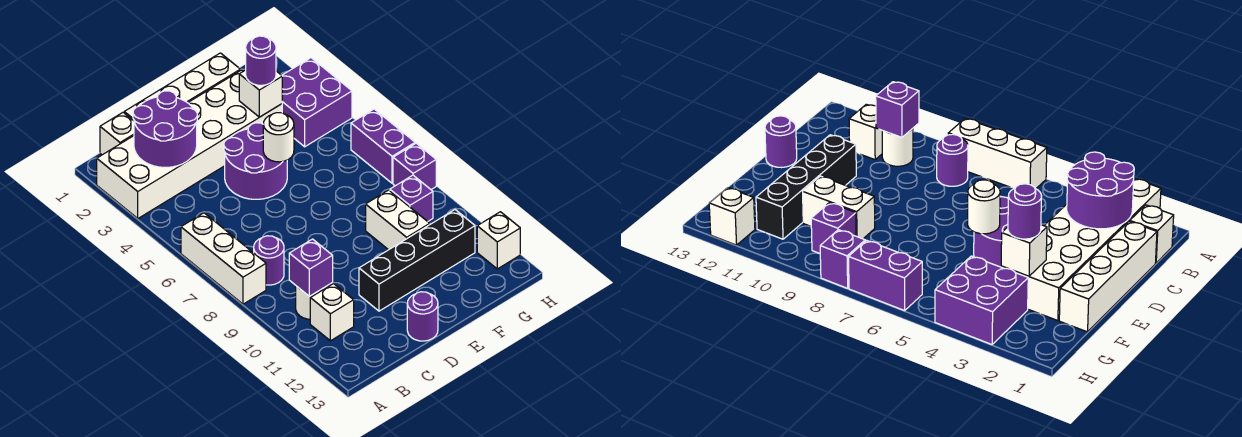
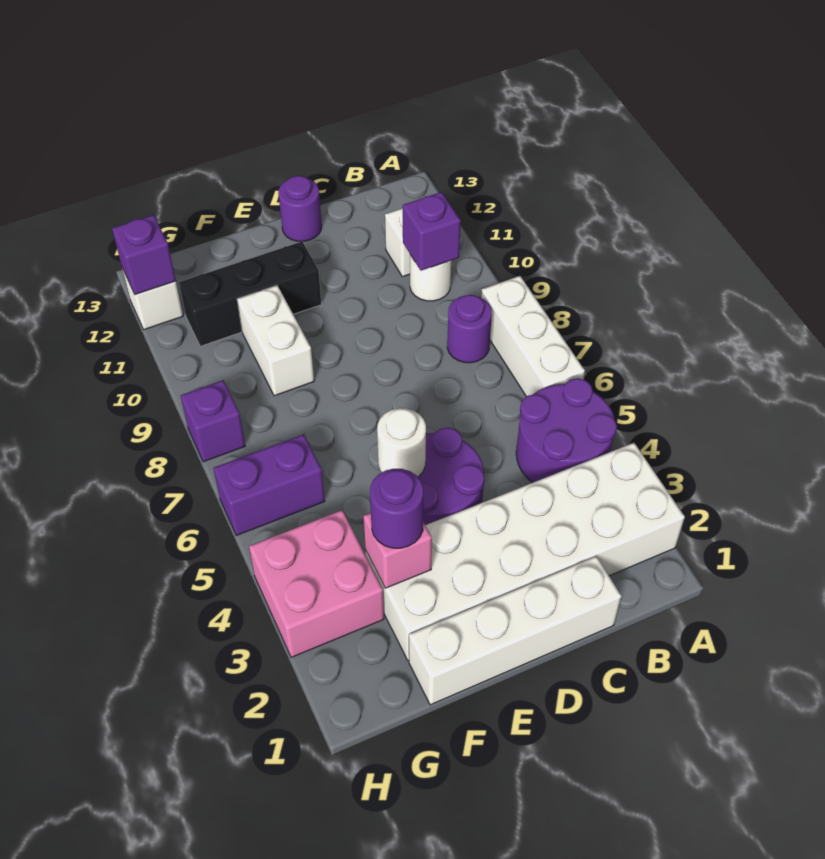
white brick B1 level 1 -> none
purple round brick B2:C3 level 2 -> purple round brick A4:B5 level 1
black brick D11:G11 level 1 -> black brick E11:G11 level 1
white brick F3 level 2 -> pink brick F3 level 2
purple brick G3:H4 level 1 -> pink brick G3:H4 level 1
purple brick G9 level 1 -> purple brick H12 level 2
purple brick H6:H7 level 1 -> purple brick G6:H6 level 1

